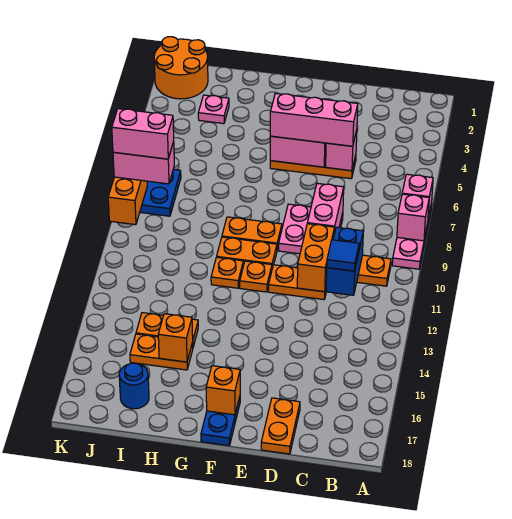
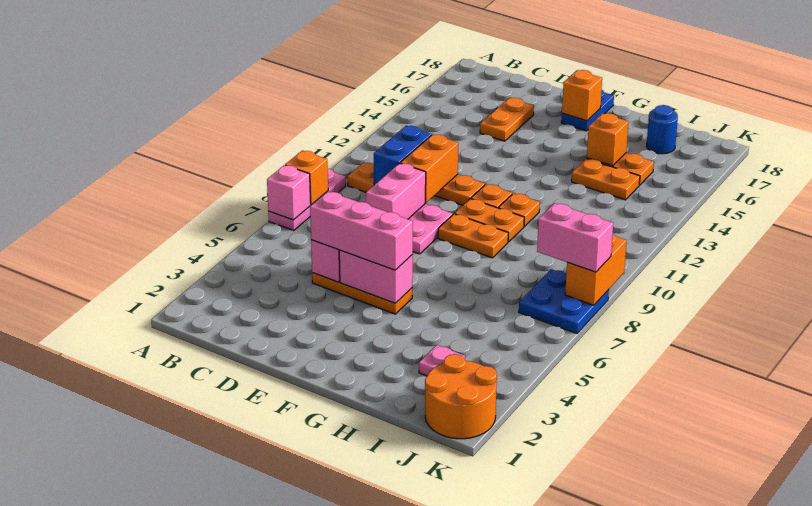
pink brick A8 level 2 -> orange brick A8 level 2
blue tile C11 level 3 -> none
orange plate D17:D18 level 1 -> orange plate D15:D16 level 1
pink brick J8:K8 level 4 -> none

